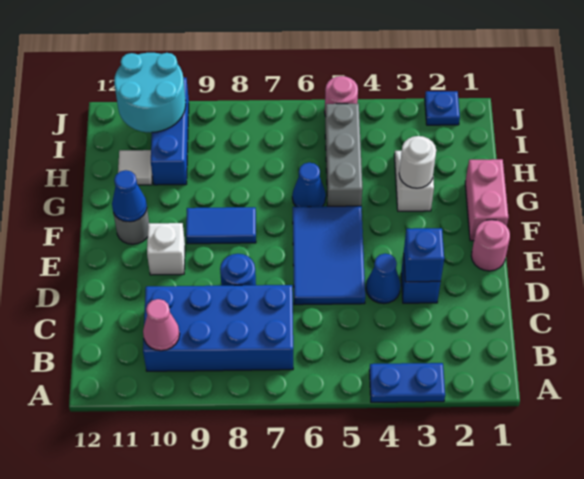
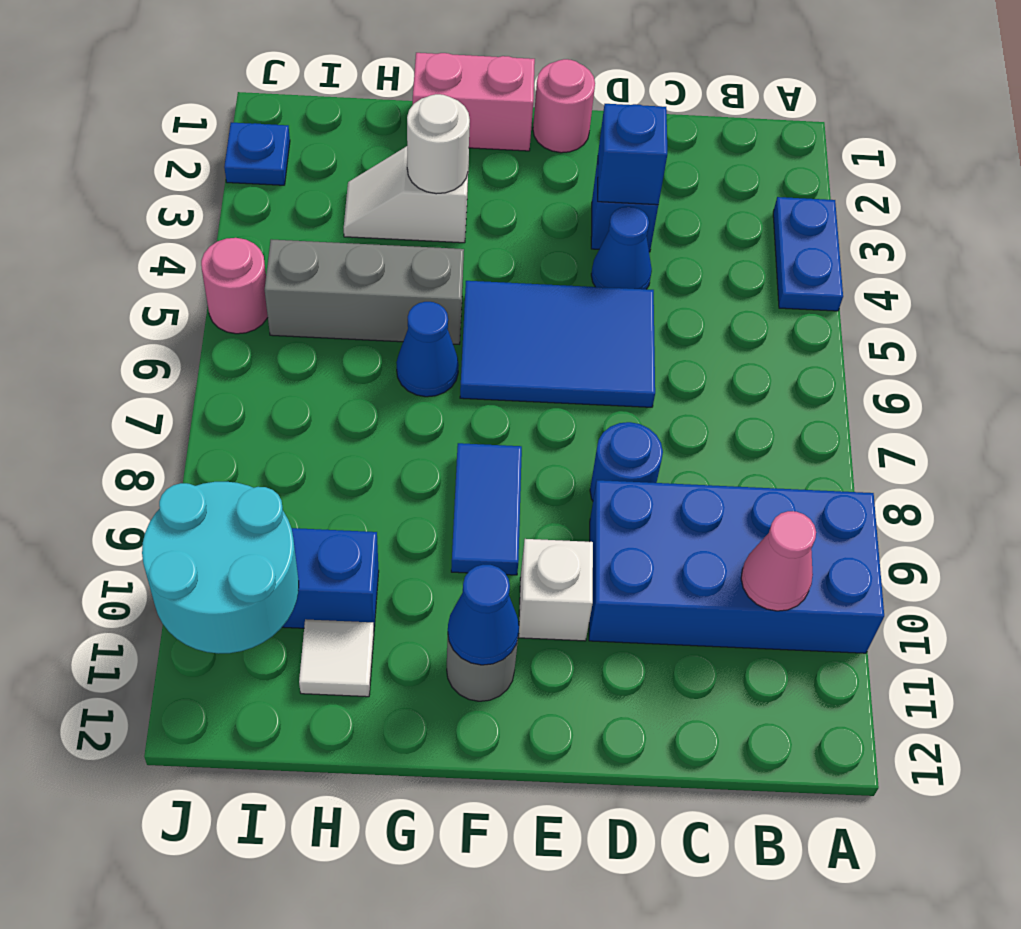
blue brick B7:C10 level 1 -> blue brick A9:D10 level 1

